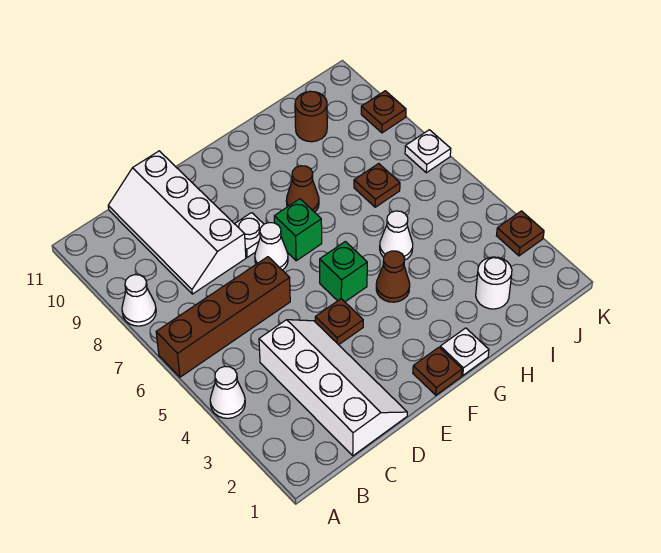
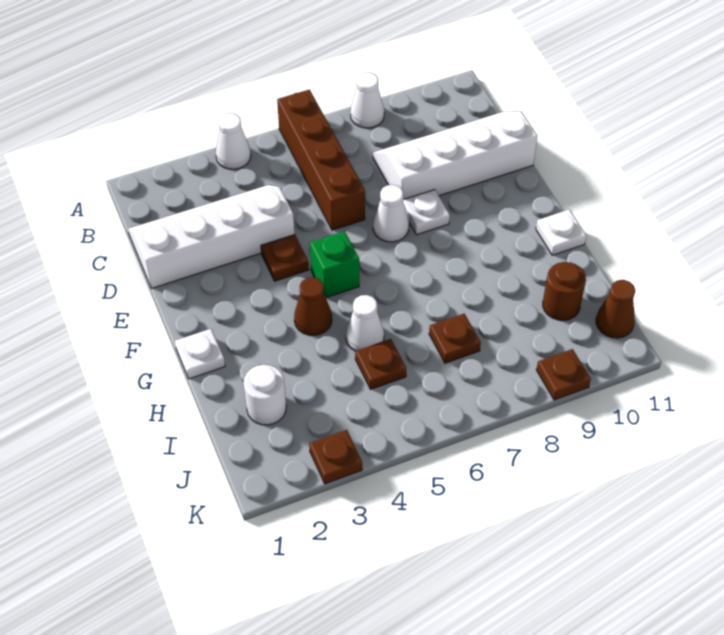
white slope C1:D4 level 1 top C -> white slope C1:D4 level 1 top D
brown plate F1 level 1 -> brown plate I5 level 1
green brick F7 level 1 -> none
brown cone G8 level 1 -> brown cone J11 level 1
white plate K7 level 1 -> white plate G11 level 1

